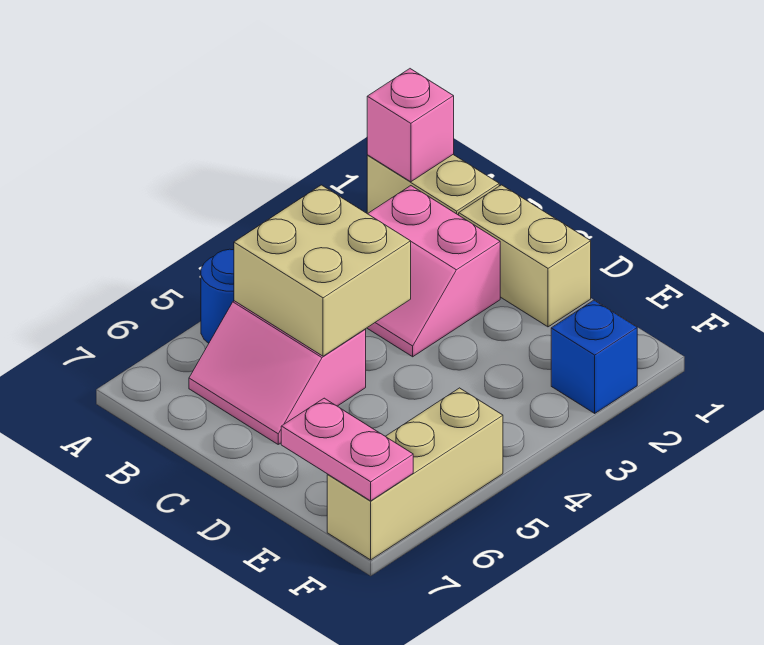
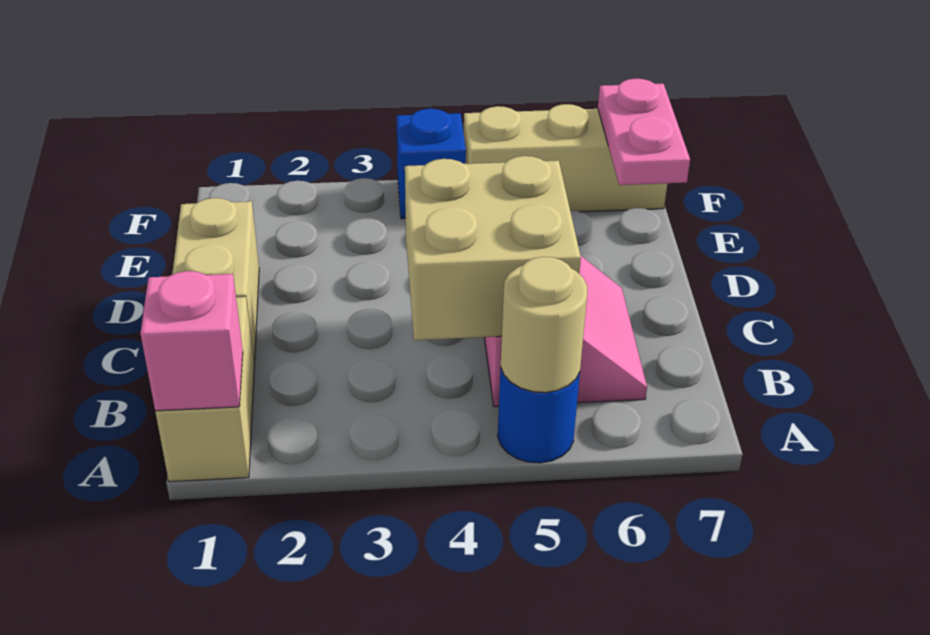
none -> tan round brick A5 level 2
pink slope B2:C3 level 1 top 2 -> none
blue brick F2 level 1 -> blue brick F4 level 1

